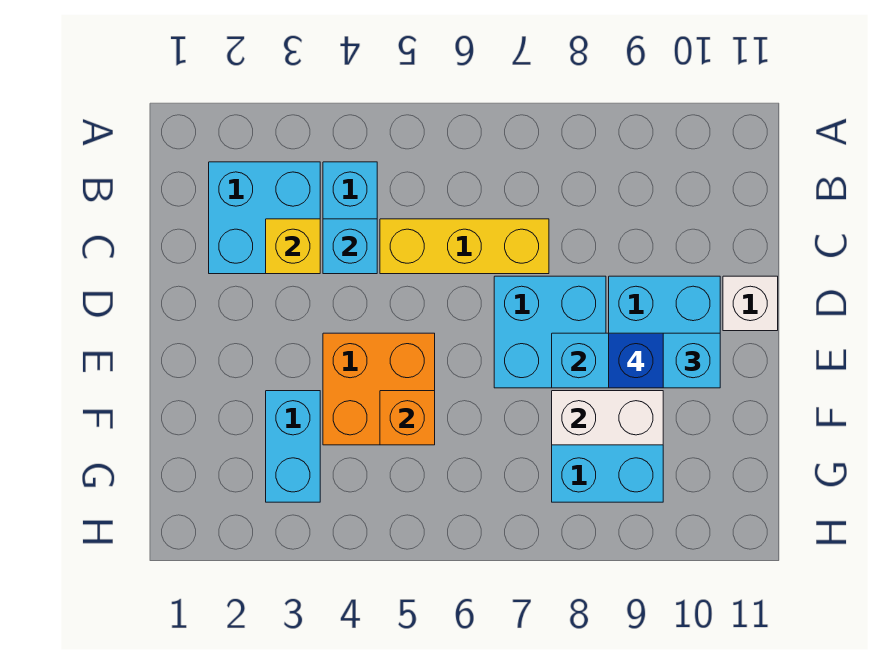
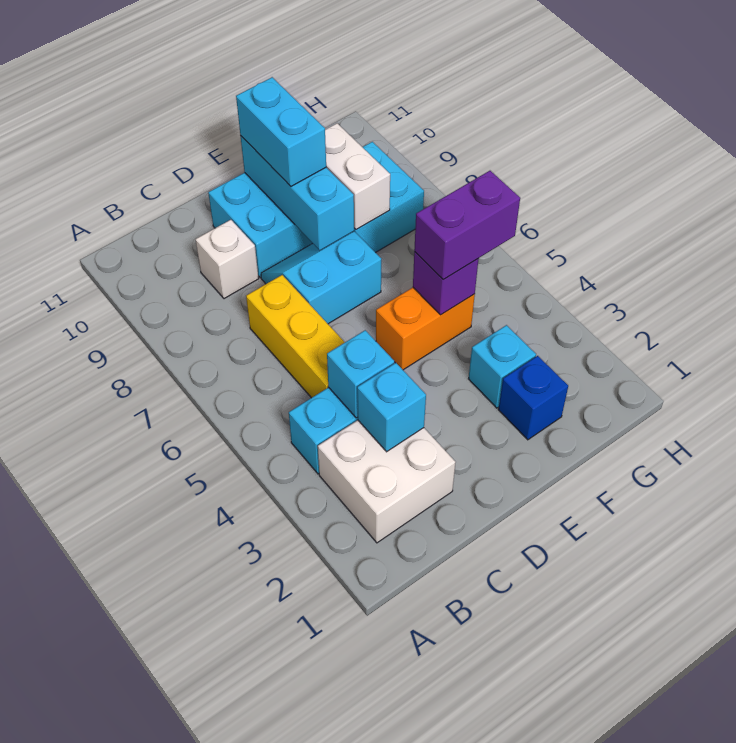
cyan brick B2:C3 level 1 -> white brick B2:C3 level 1
yellow brick C3 level 2 -> cyan brick C3 level 2
cyan brick D7:E8 level 1 -> cyan slope D7:E8 level 1 top 7
white brick D11 level 1 -> white brick C9 level 1
orange brick E4:F5 level 1 -> orange brick E5:F5 level 1
blue brick E9 level 4 -> blue brick F2 level 1
cyan brick F3:G3 level 1 -> cyan brick F3 level 1
orange brick F5 level 2 -> purple brick F5 level 2
none -> purple brick F5:G5 level 3

